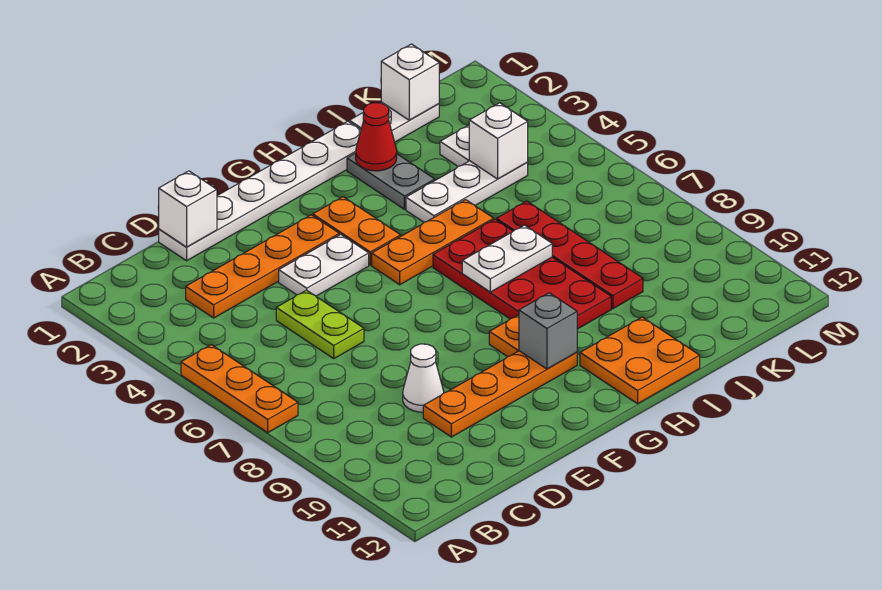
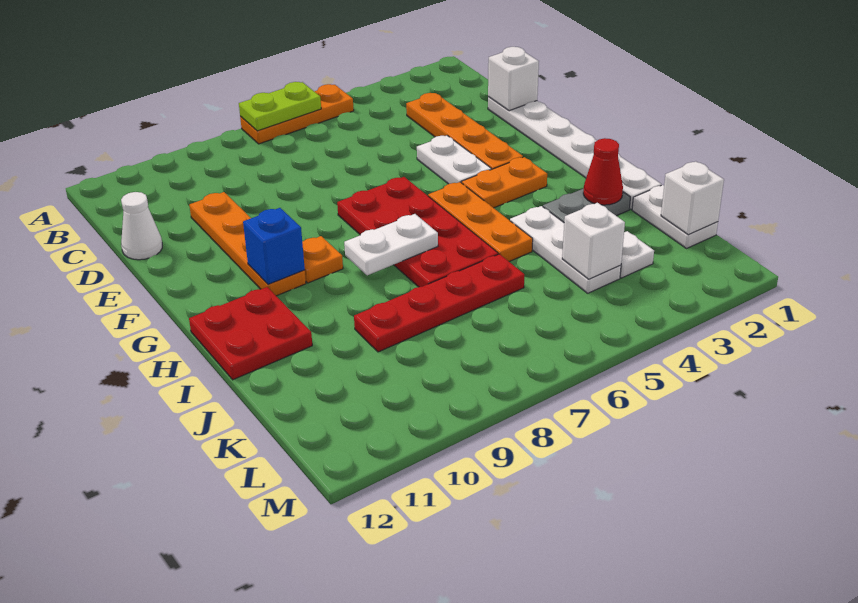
lime plate D5:D6 level 1 -> lime plate A6:A7 level 2
white cone D9 level 1 -> white cone D12 level 1
grey brick G10 level 2 -> blue brick G10 level 2
red plate H6:I9 level 1 -> red plate F6:I7 level 1
white plate H7:I7 level 2 -> white plate H7:H8 level 2
orange plate H11:I12 level 1 -> red plate H11:I12 level 1

